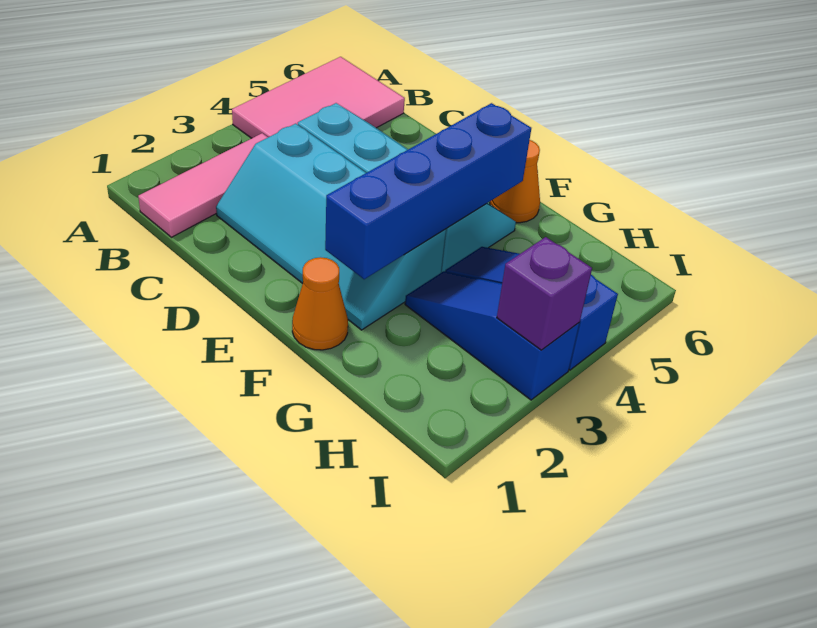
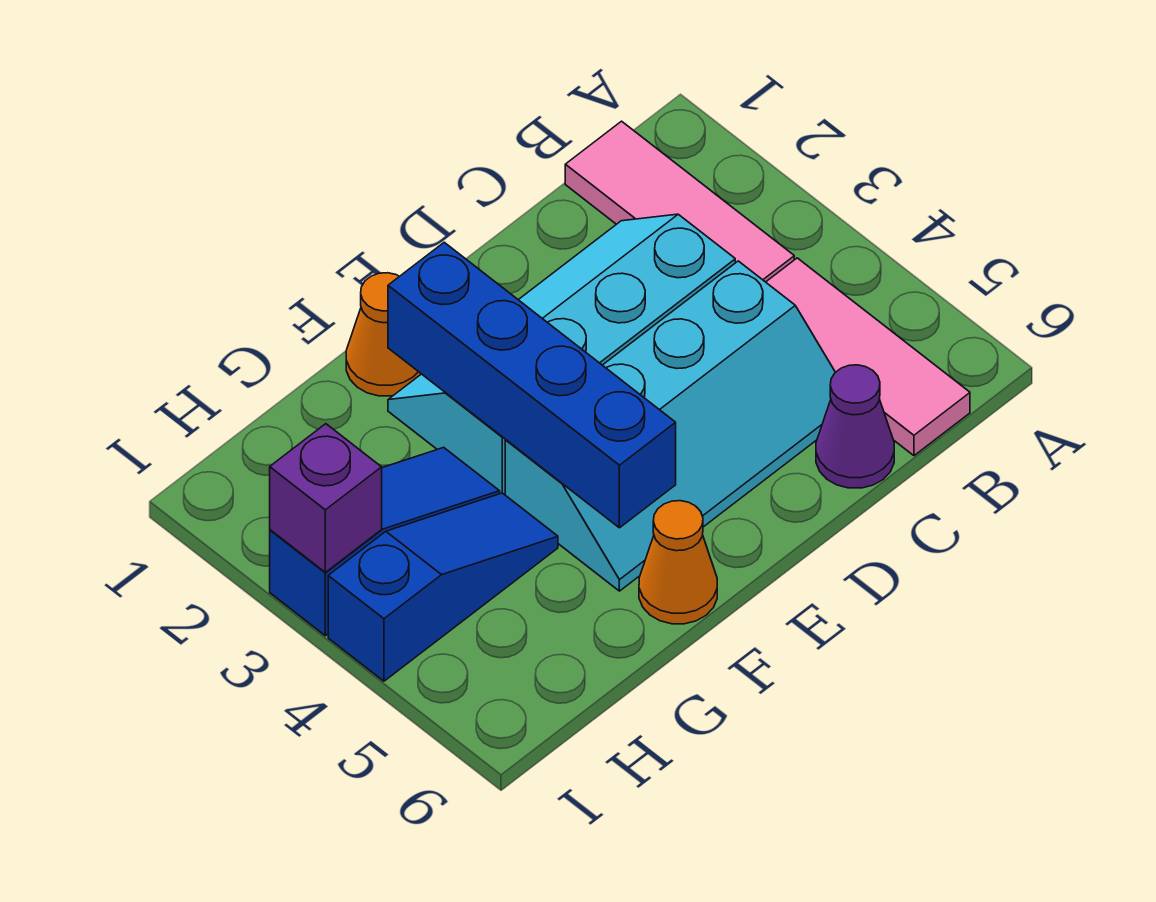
pink tile A4:B6 level 1 -> pink tile B4:B6 level 1
none -> purple cone C6 level 1

